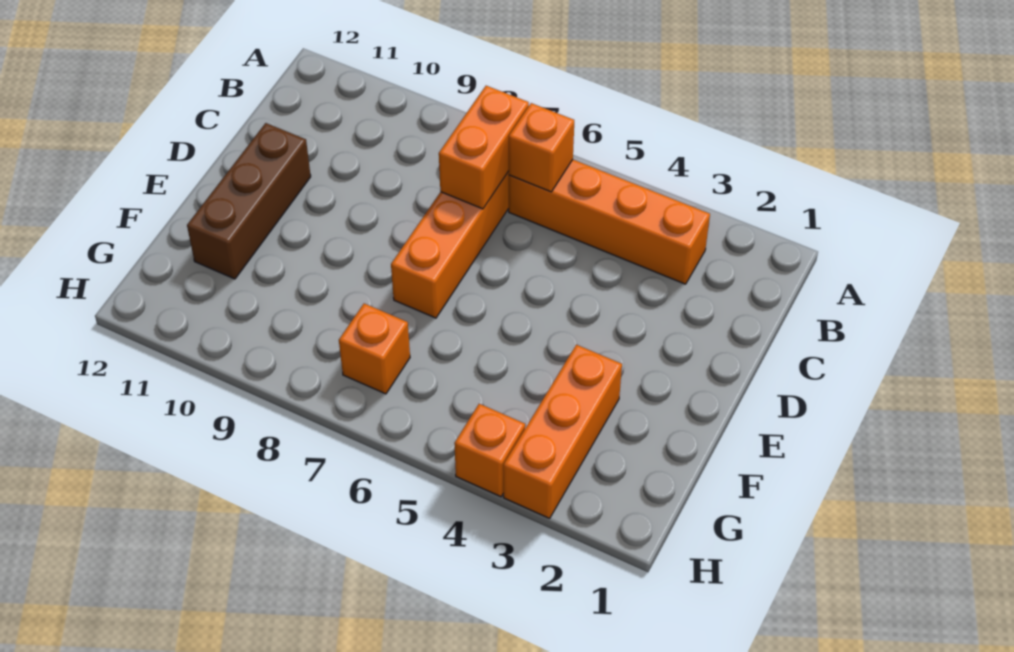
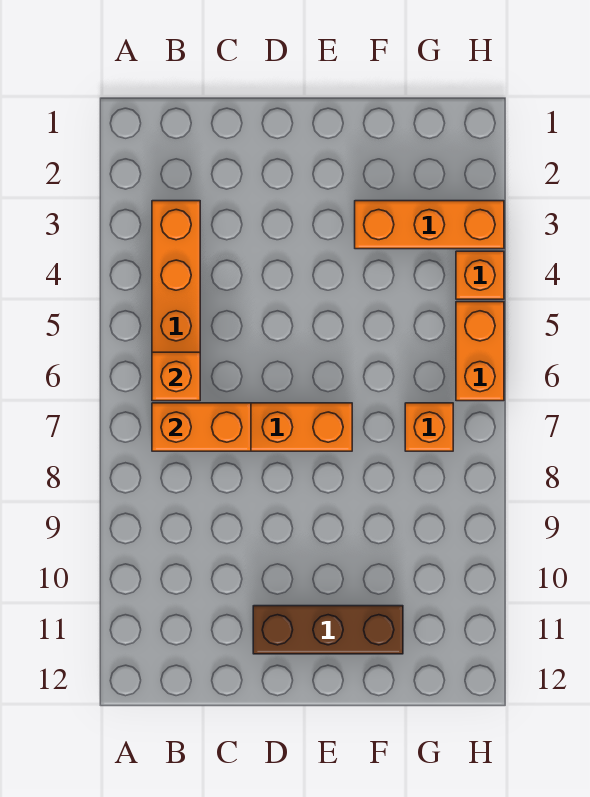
none -> orange brick H5:H6 level 1

